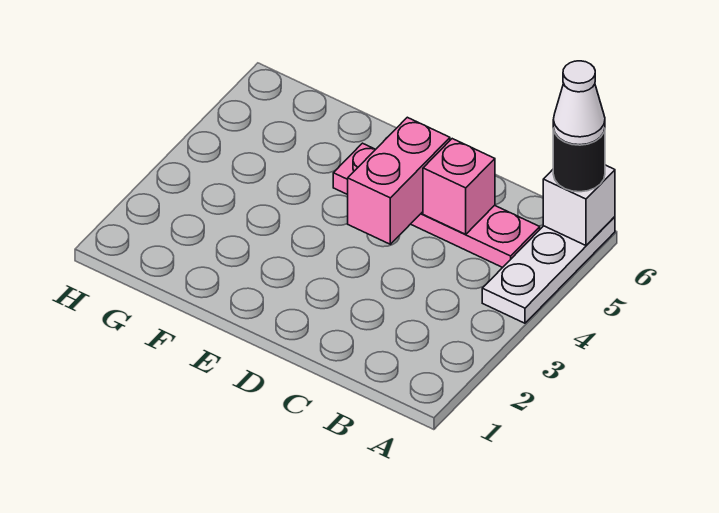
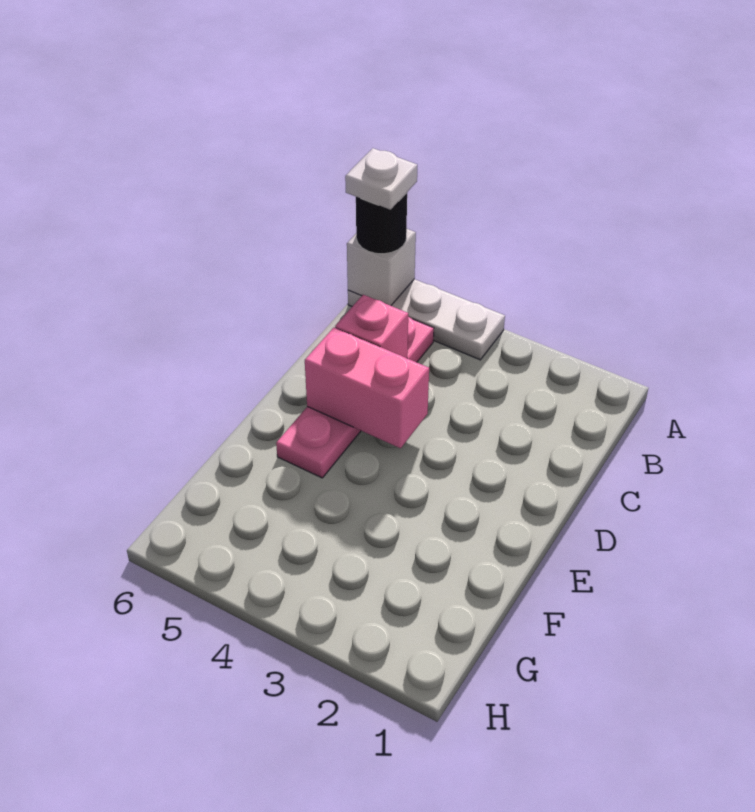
white cone A6 level 4 -> white plate A6 level 4

